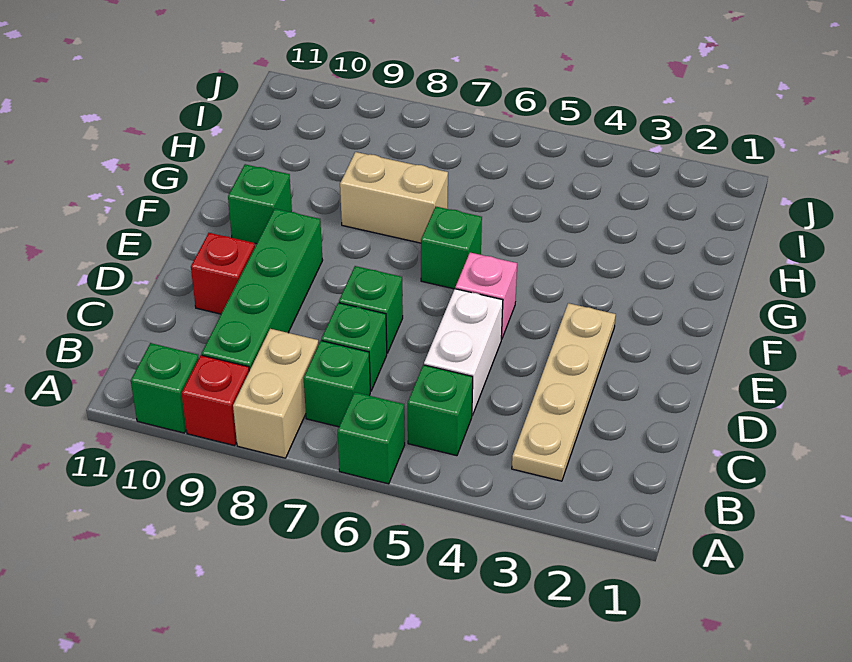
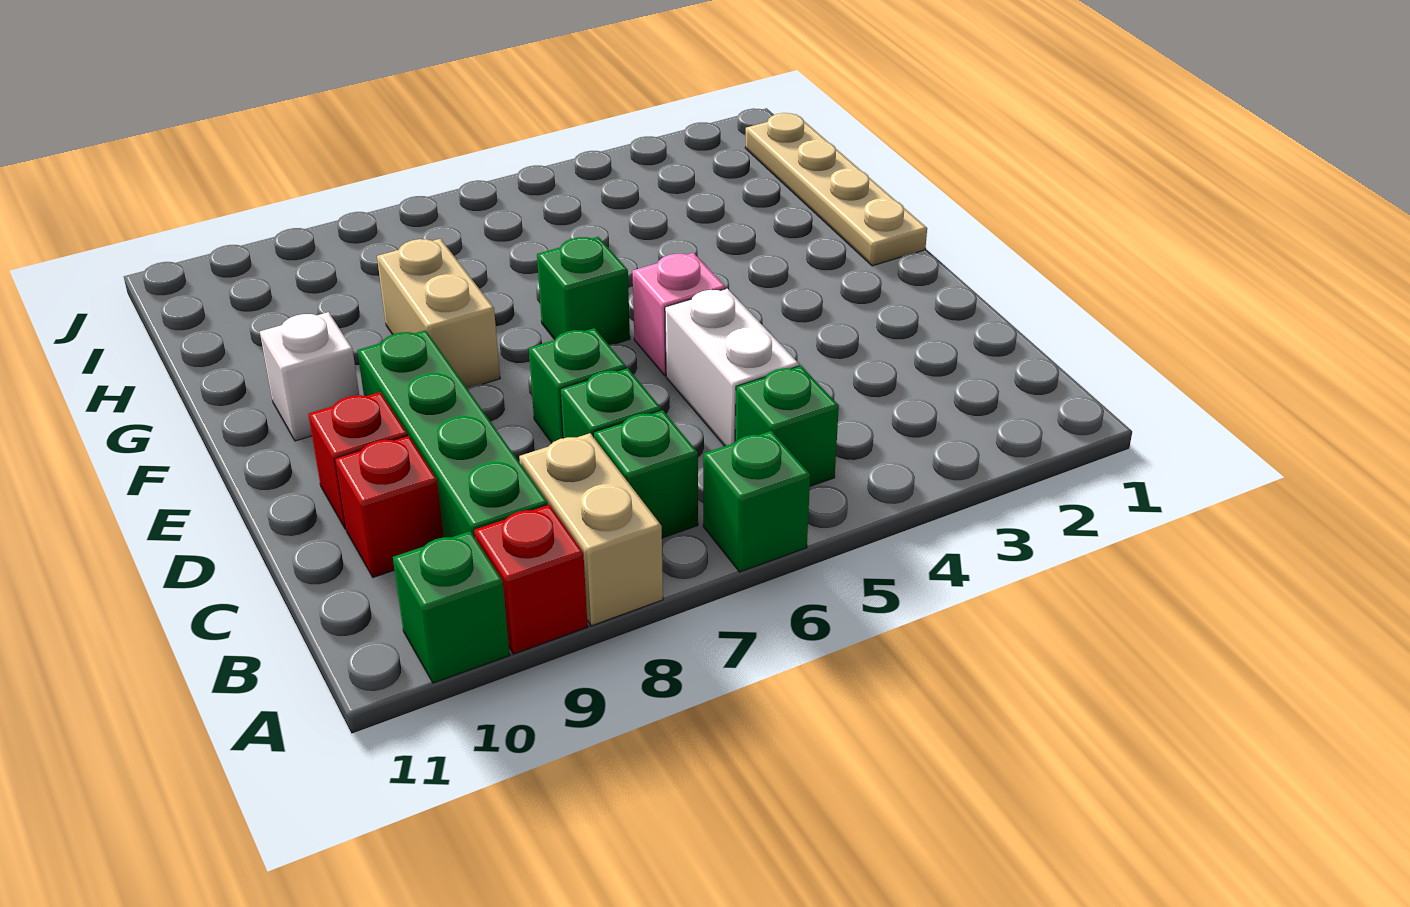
tan plate B3:E3 level 1 -> tan plate F1:I1 level 1
none -> red brick C10 level 1
green brick F10 level 1 -> white brick F10 level 1
tan brick G7:G8 level 1 -> tan brick F8:G8 level 1

